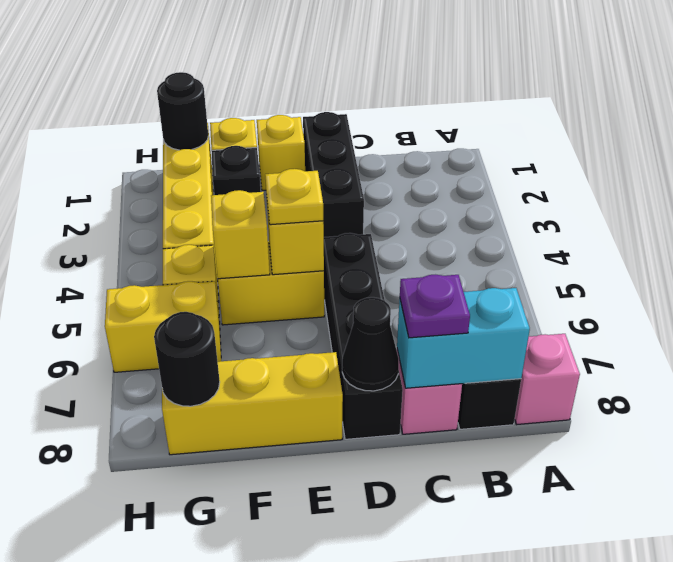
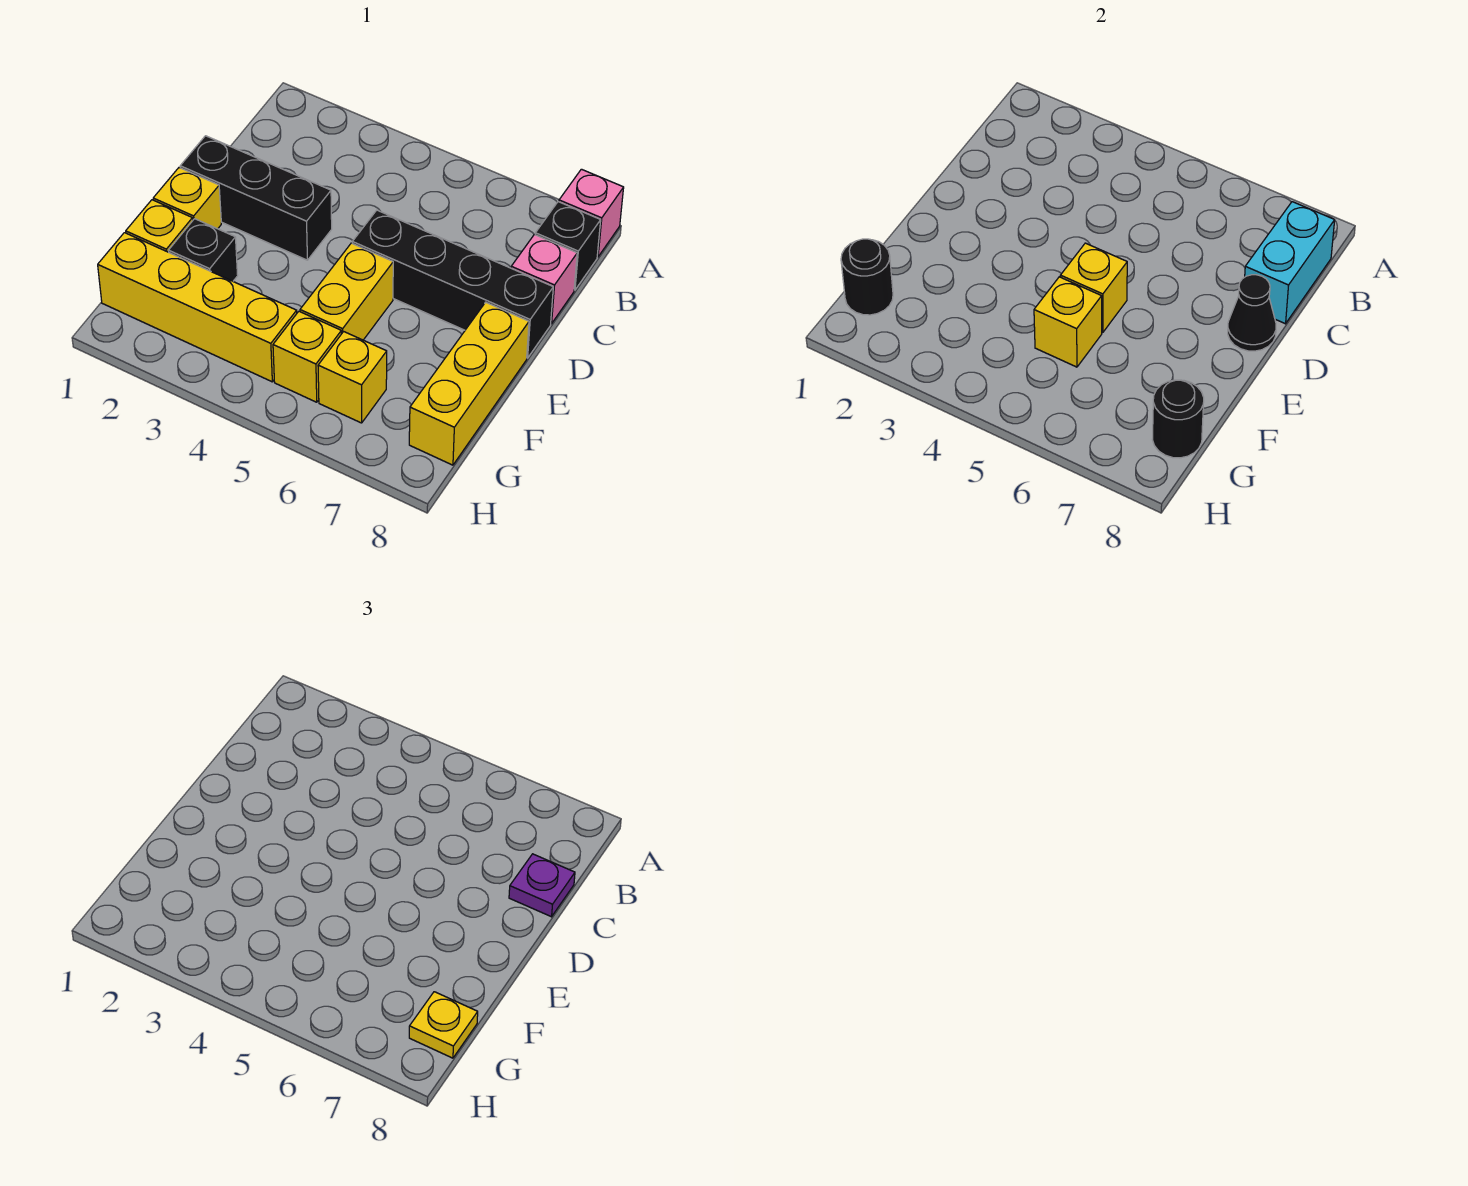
yellow plate E5 level 3 -> yellow plate G8 level 3
yellow brick G6:H6 level 1 -> yellow brick G6 level 1

